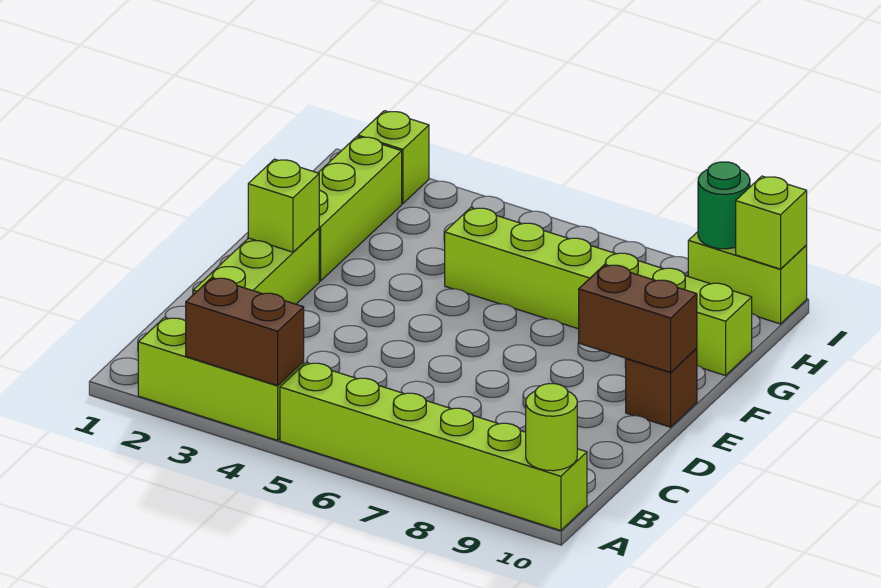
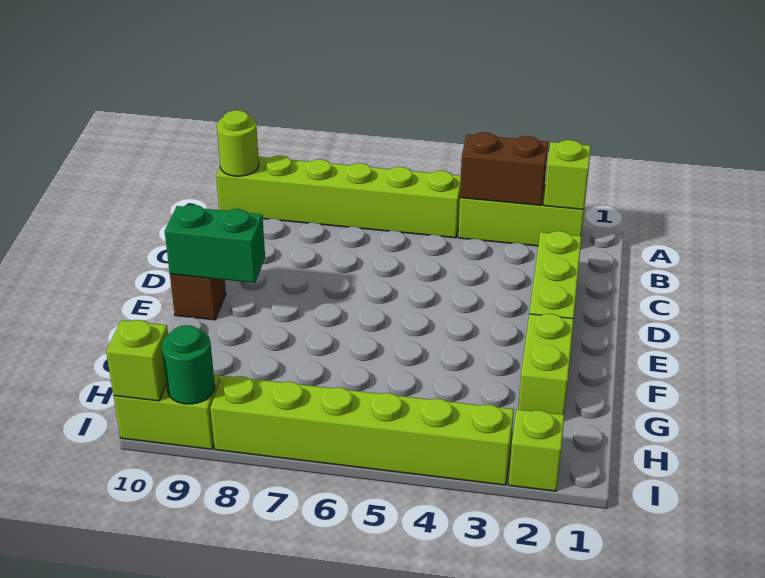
lime brick E2 level 2 -> lime brick A2 level 2
brown brick E9:E10 level 2 -> green brick E9:E10 level 2
lime brick F2:H2 level 1 -> lime brick F2:G2 level 1
lime brick G5:G10 level 1 -> lime brick I3:I8 level 1

